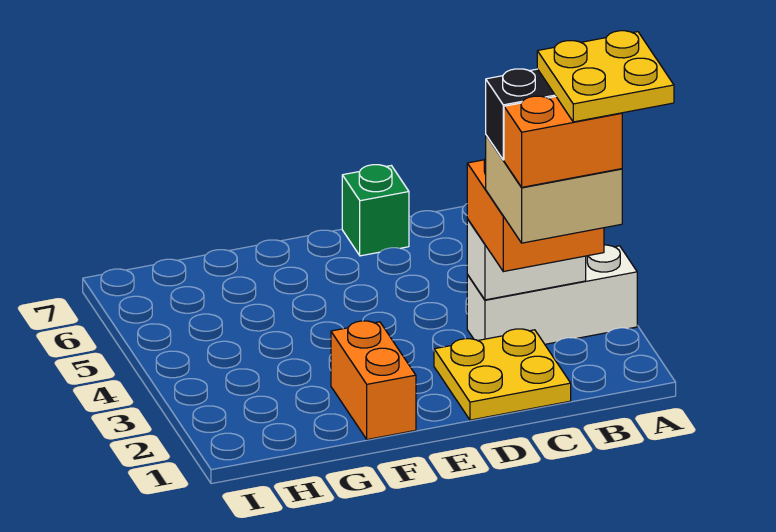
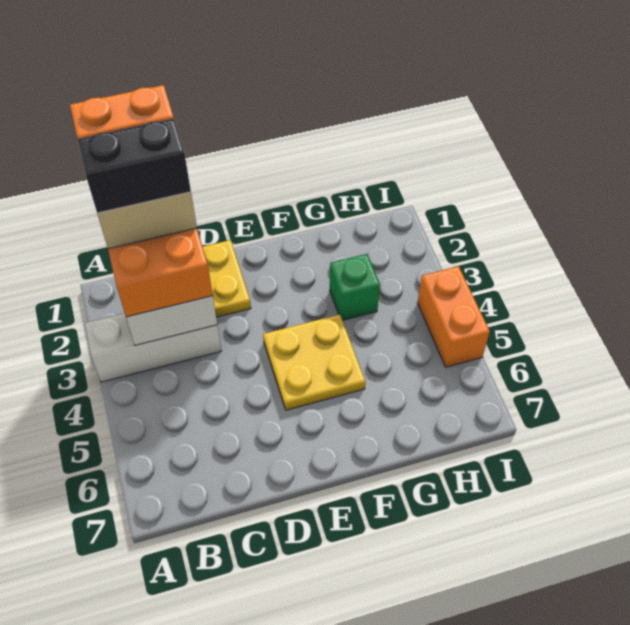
yellow plate A1:B2 level 6 -> yellow plate E4:F5 level 1
green brick D7 level 1 -> green brick G3 level 1
orange brick F1:F2 level 1 -> orange brick I4:I5 level 1

